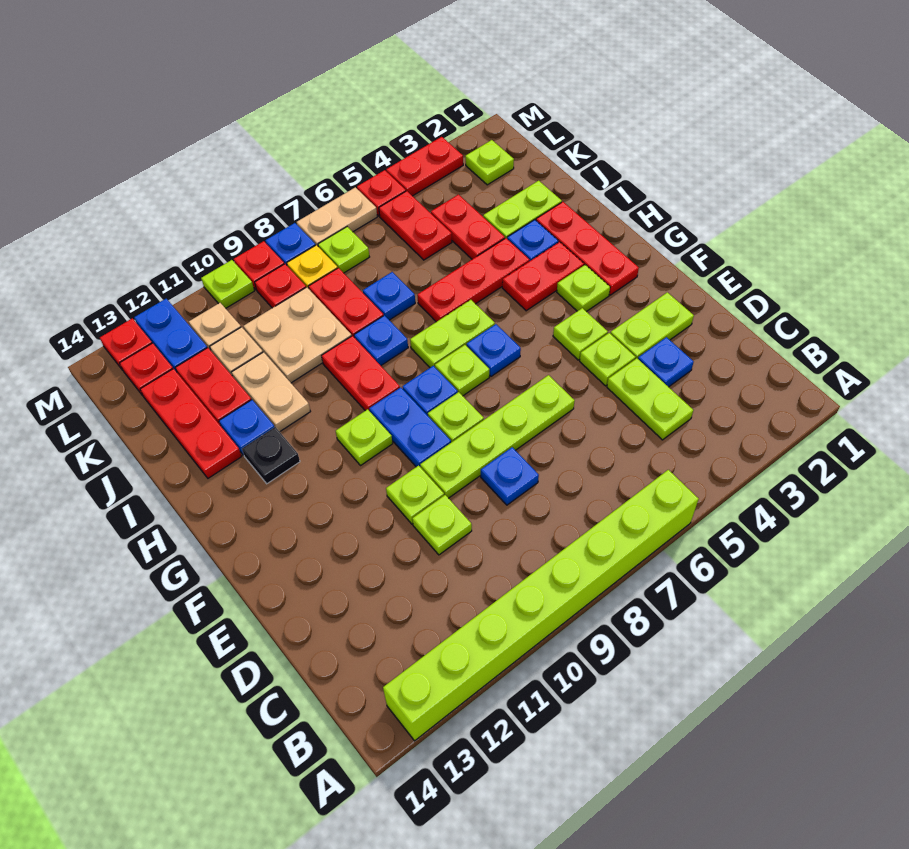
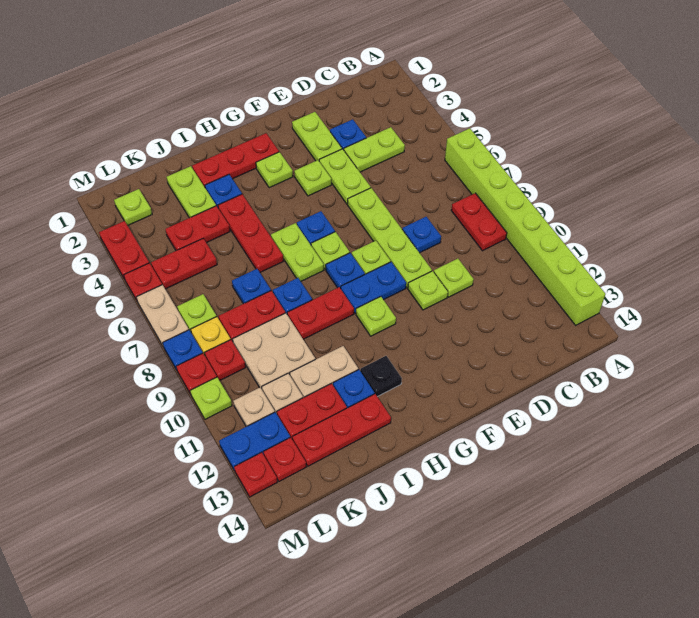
lime plate E4 level 1 -> lime plate E4:E5 level 1
red plate H3:H4 level 1 -> red plate B8:B9 level 1

